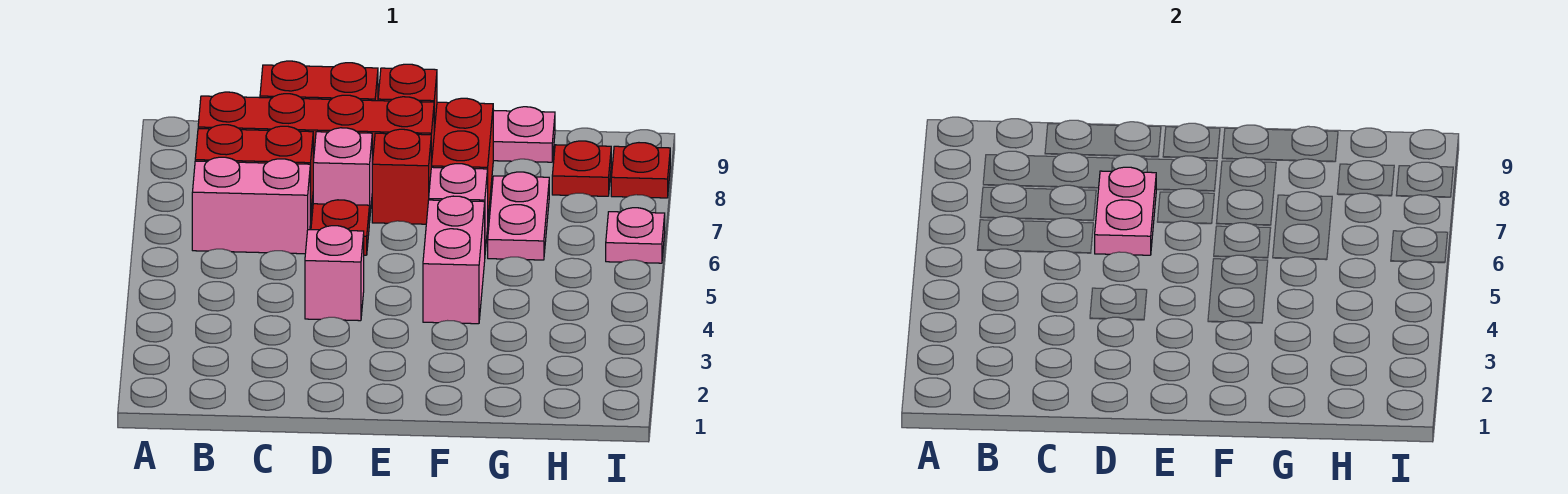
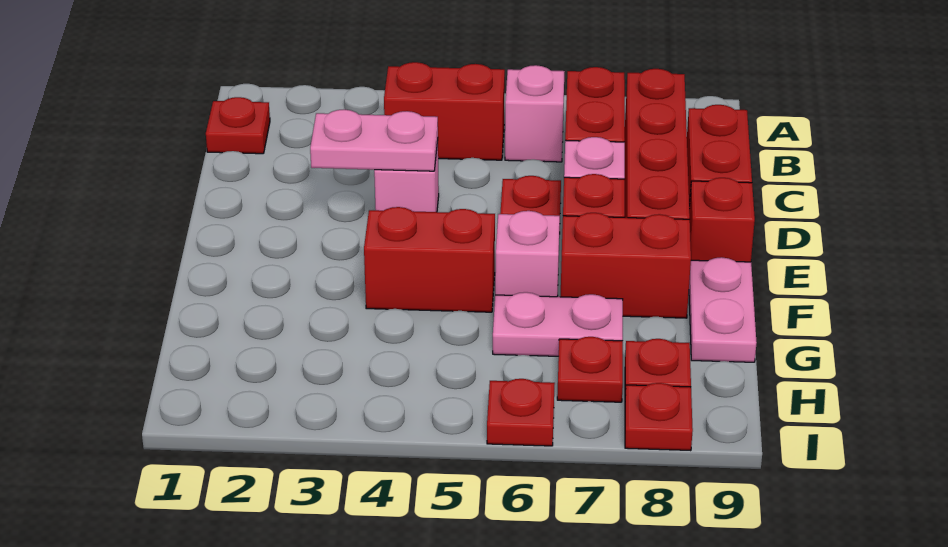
none -> red plate B1 level 1
none -> red brick B4:B5 level 1
pink brick B6:C6 level 1 -> pink brick B6 level 1
pink plate D6:D7 level 2 -> pink plate D3:D4 level 2
pink brick F4:F5 level 1 -> red brick F4:F5 level 1
none -> red plate H7 level 1
pink plate I6 level 1 -> red plate I6 level 1

